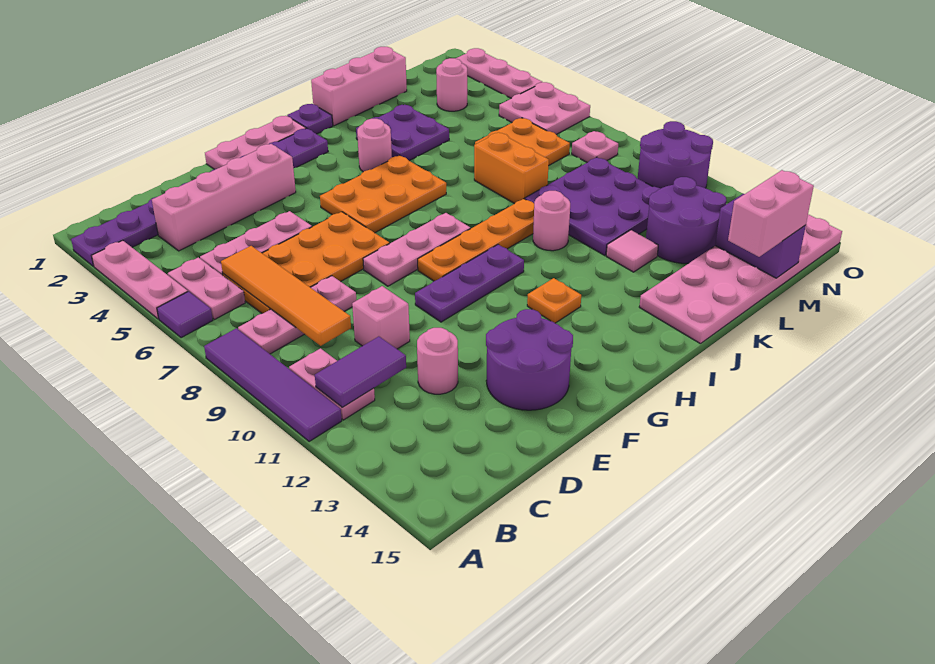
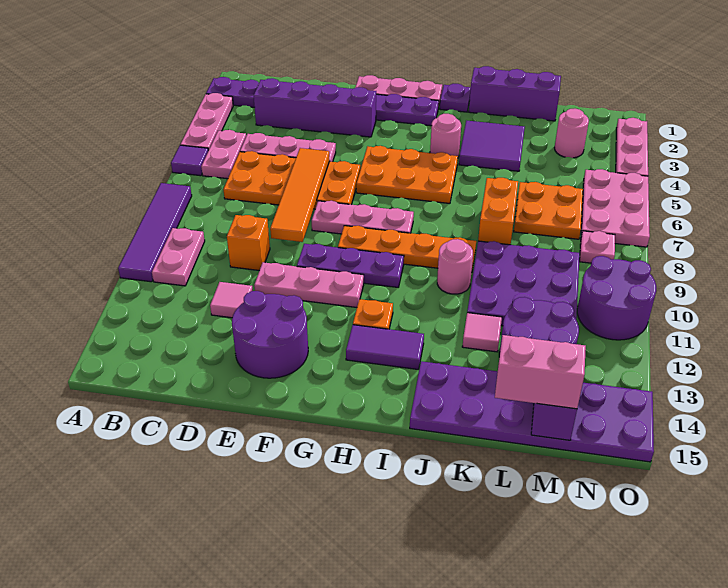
pink plate B8:D8 level 1 -> pink plate E11:G11 level 1
purple tile B11:C11 level 2 -> purple tile H13:I13 level 1
pink brick C3:F3 level 1 -> purple brick C3:F3 level 1
orange tile C6:C9 level 2 -> orange tile E6:E9 level 2
pink brick D10 level 1 -> orange brick D10 level 1
pink round brick D12 level 1 -> pink tile D12 level 1
pink brick J1:L1 level 1 -> purple brick J1:L1 level 1
purple plate J3:K4 level 1 -> purple tile J3:K4 level 1
pink plate J14:O15 level 1 -> purple plate J14:O15 level 1
pink plate N5:O6 level 1 -> pink plate N5:O7 level 1

